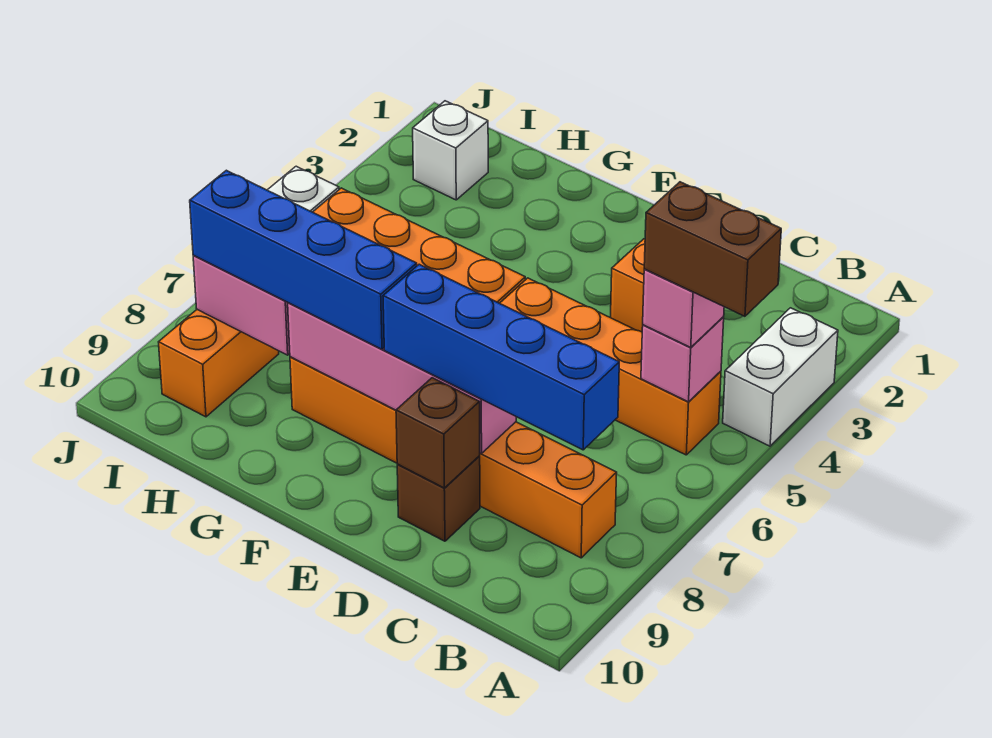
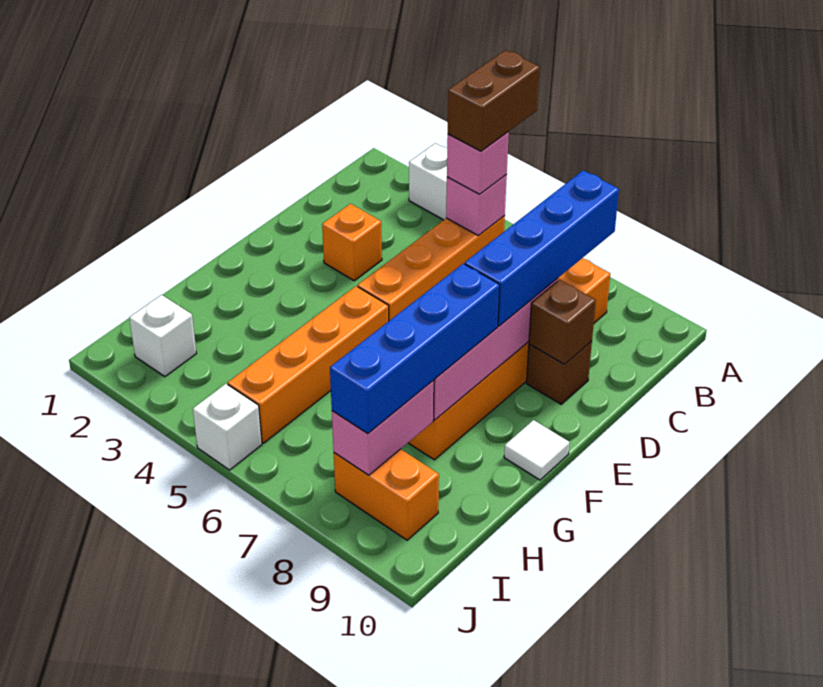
none -> white tile F10 level 1

